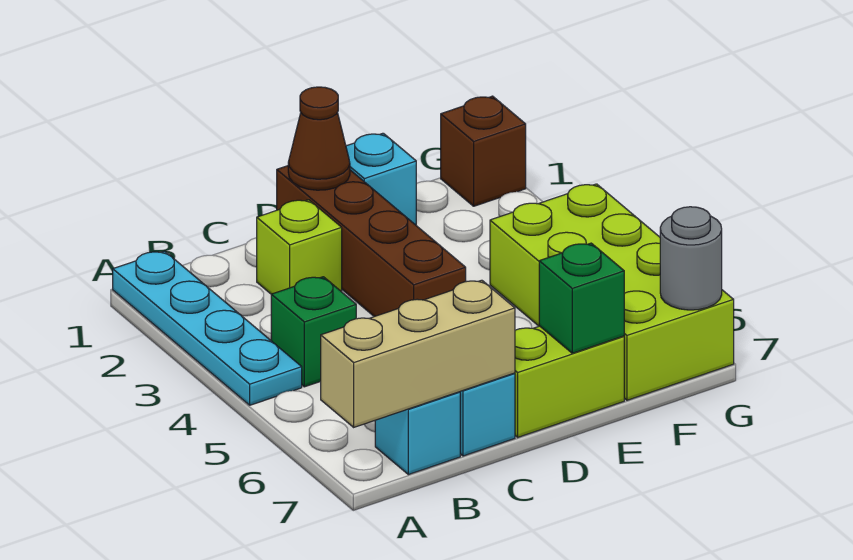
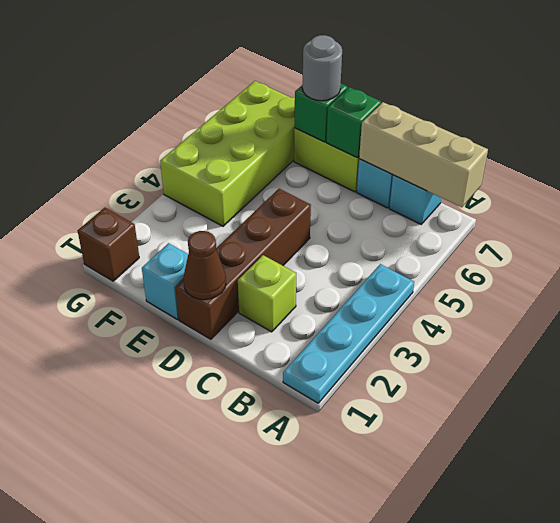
green brick B4 level 1 -> green brick D7 level 2
grey round brick G7 level 2 -> grey round brick E7 level 3

